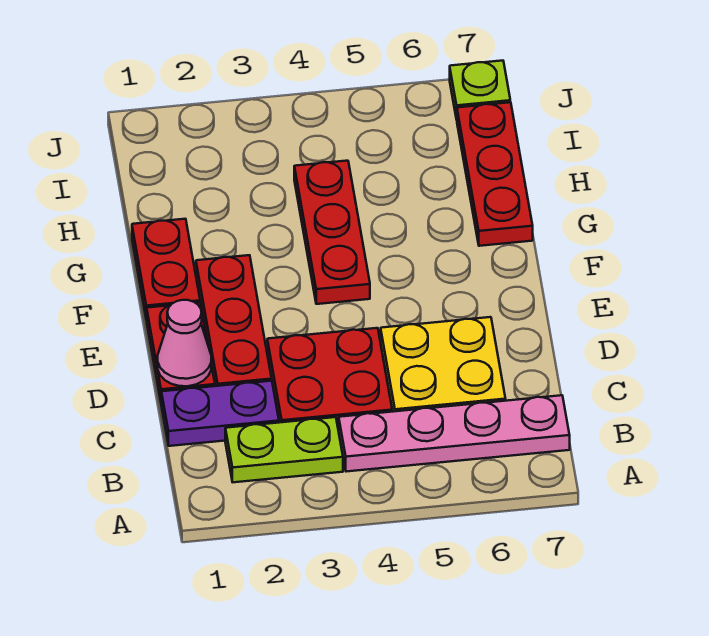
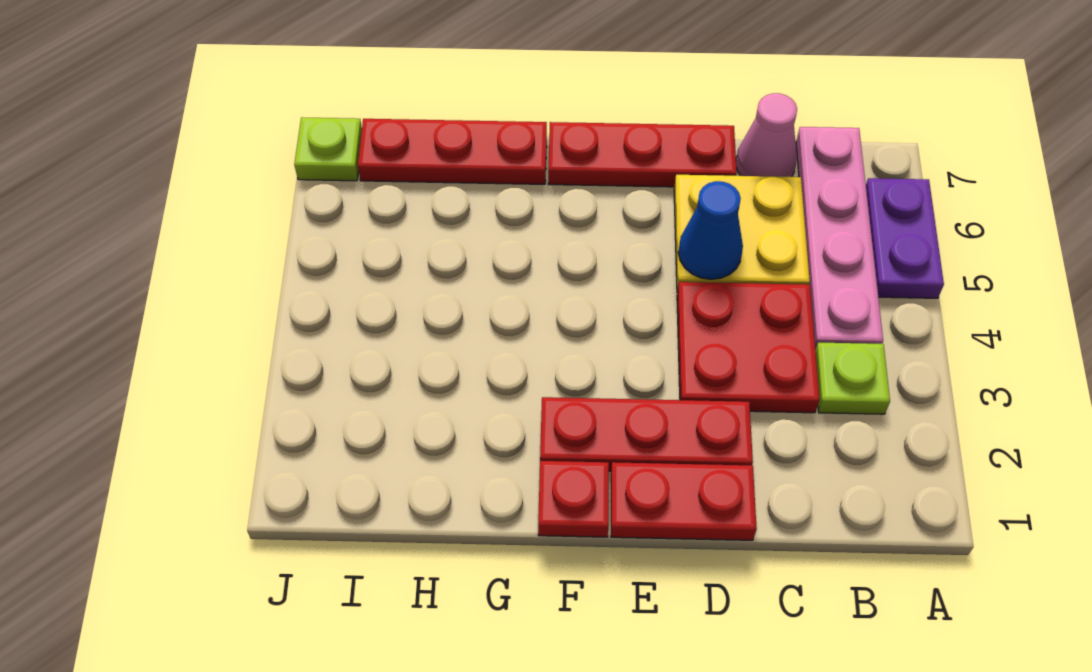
lime plate B2:B3 level 1 -> lime plate B3 level 1
purple plate C1:C2 level 1 -> purple plate A5:A6 level 1
pink cone D1 level 2 -> pink cone C7 level 1
none -> blue cone D5 level 2
red plate F1:G1 level 1 -> red plate F1 level 1
red plate F4:H4 level 1 -> red plate D7:F7 level 1

